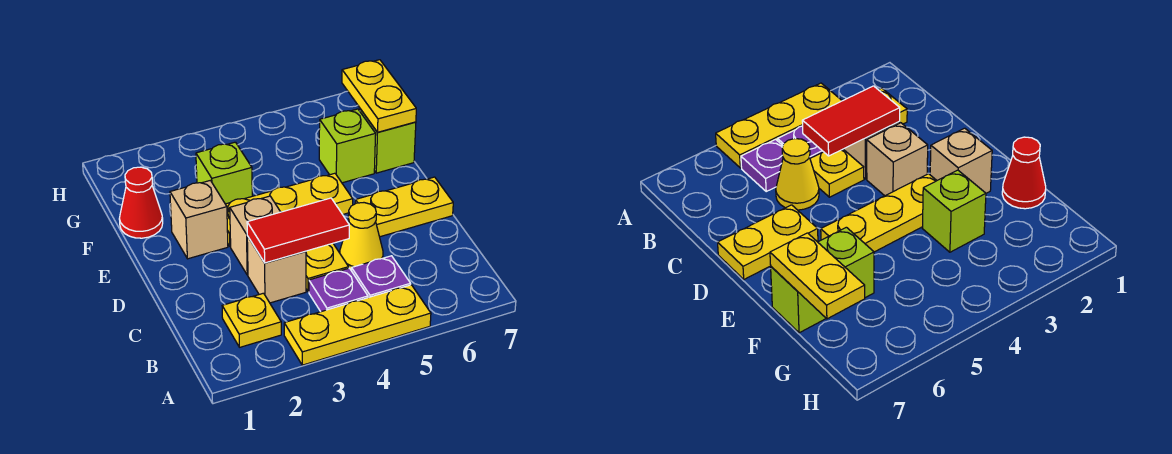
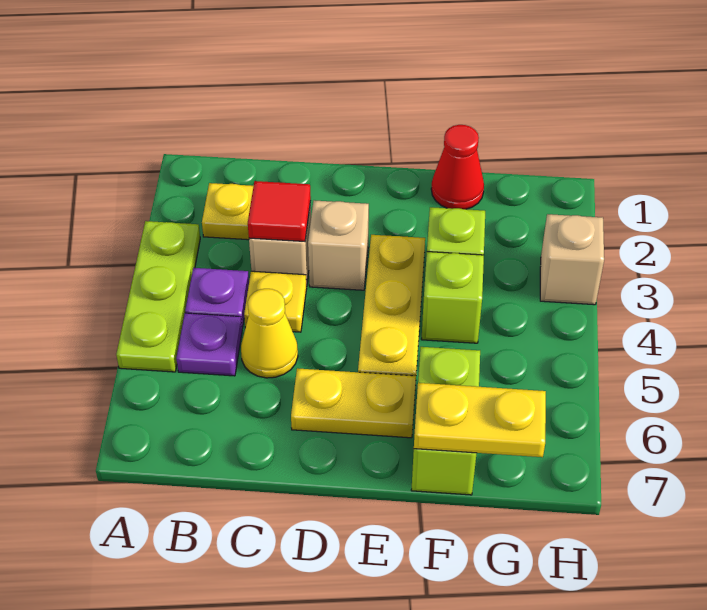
yellow plate A3:A5 level 1 -> lime plate A3:A5 level 1
red tile C3:C4 level 2 -> red tile C3 level 2
yellow plate D6:D7 level 1 -> yellow plate D6:E6 level 1
tan brick E2 level 1 -> tan brick H3 level 1
none -> lime brick F4 level 1

